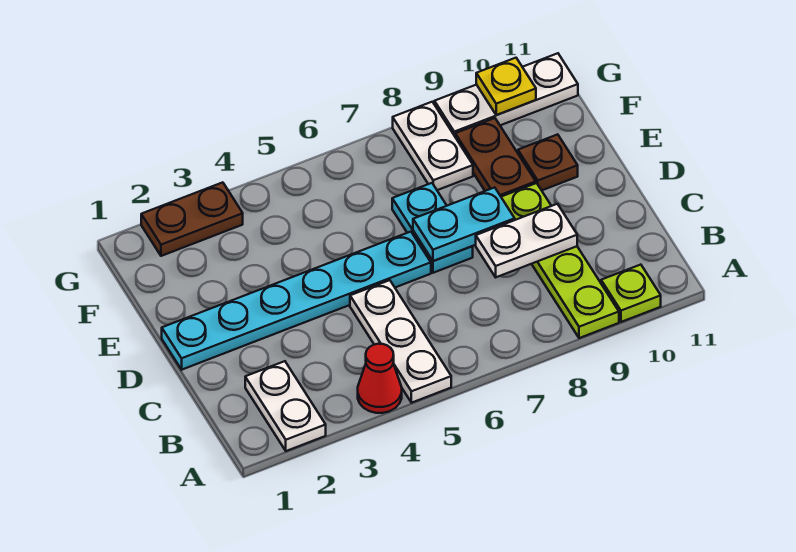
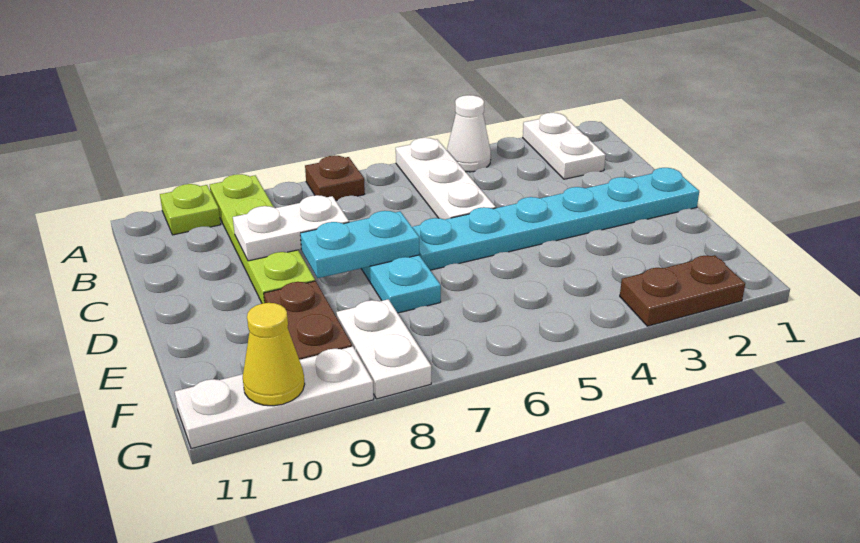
red cone A4 level 1 -> white cone A4 level 1
brown plate E10 level 1 -> brown plate A7 level 1
yellow plate G10 level 2 -> yellow cone G10 level 2

